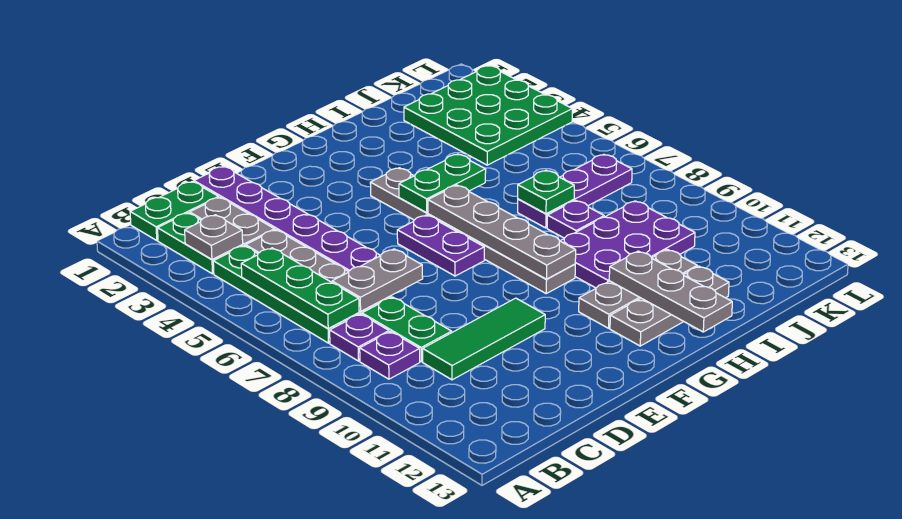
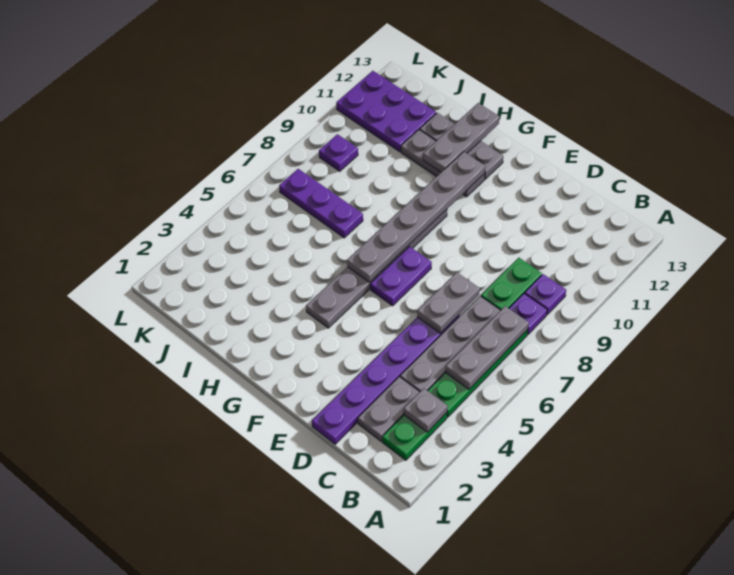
green plate B1:C1 level 1 -> none
green plate B5:B7 level 2 -> grey plate B5:B7 level 2
grey plate C7:D7 level 2 -> grey plate D6:D7 level 2
green tile C10:E10 level 1 -> none
green plate G5:H5 level 2 -> none
grey plate G6:G9 level 2 -> grey plate G6:G11 level 2
purple plate H9:J10 level 1 -> purple plate J11:L12 level 1
green plate I7 level 2 -> none
purple plate I8 level 1 -> purple plate K9 level 1
green plate J2:L4 level 1 -> none

